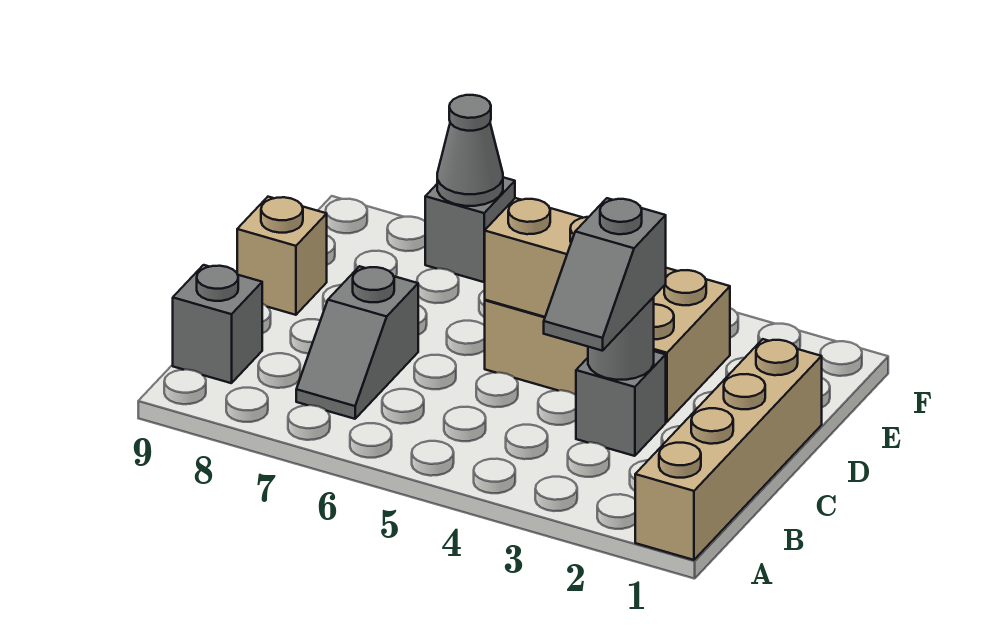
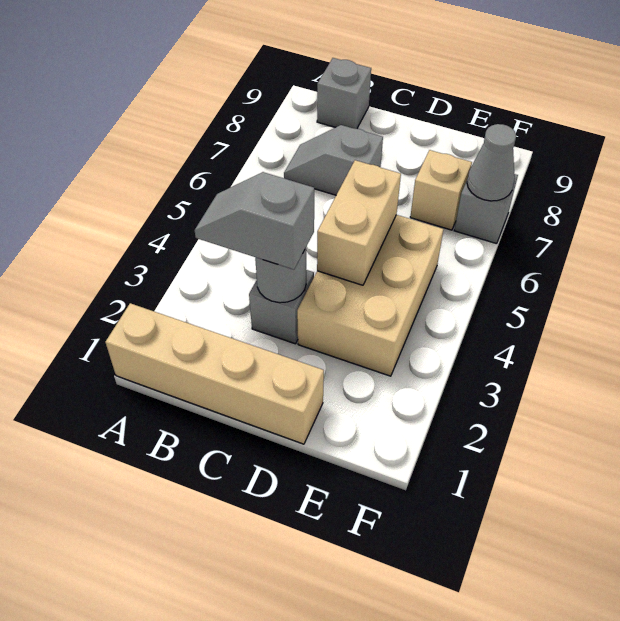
tan brick D9 level 1 -> tan brick E7 level 1

